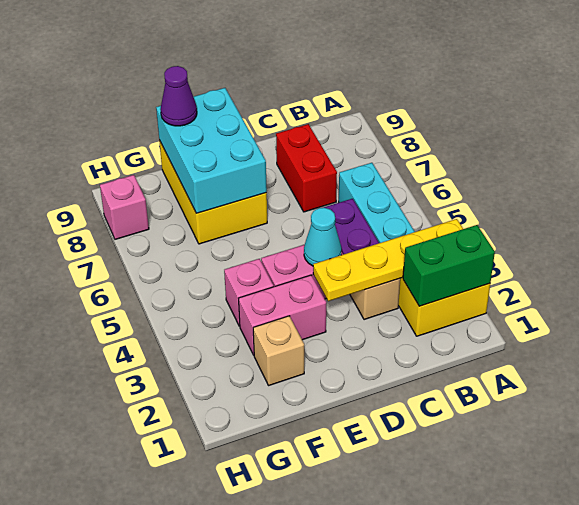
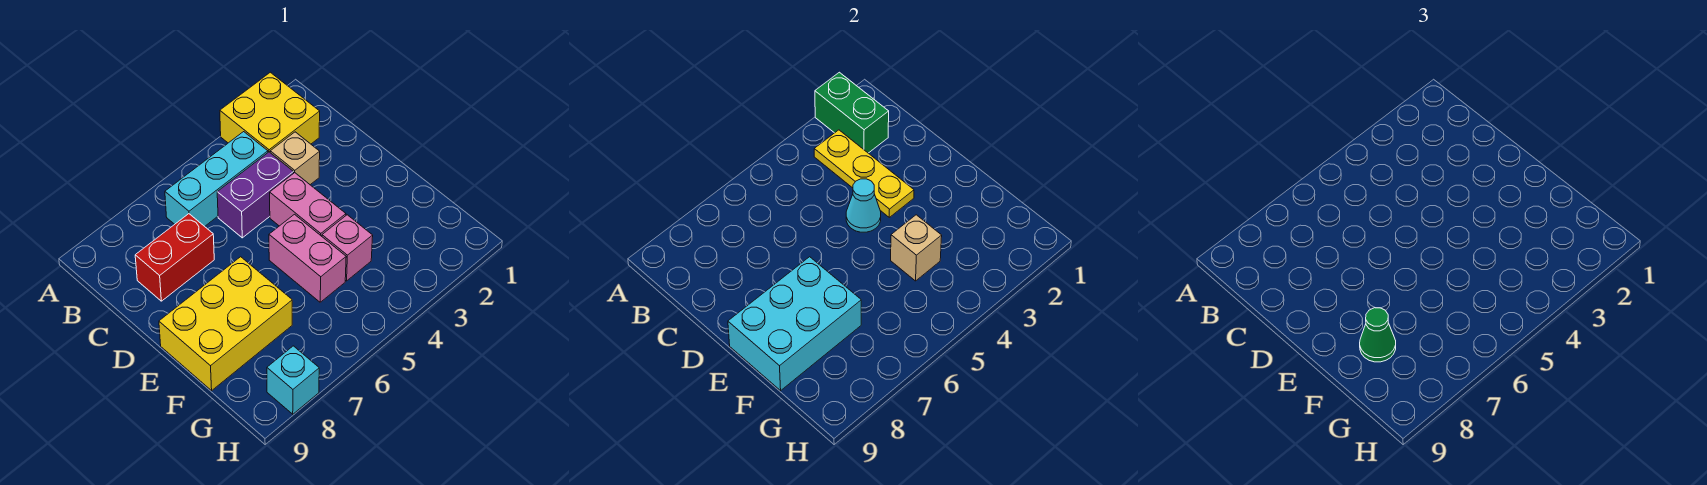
yellow plate A3:D3 level 2 -> yellow plate B3:D3 level 2
pink brick E3:F3 level 1 -> pink brick E5:F5 level 1
tan brick F2 level 1 -> tan brick F4 level 2
none -> green cone F8 level 3
purple cone F9 level 3 -> none
pink brick H8 level 1 -> cyan brick H8 level 1

